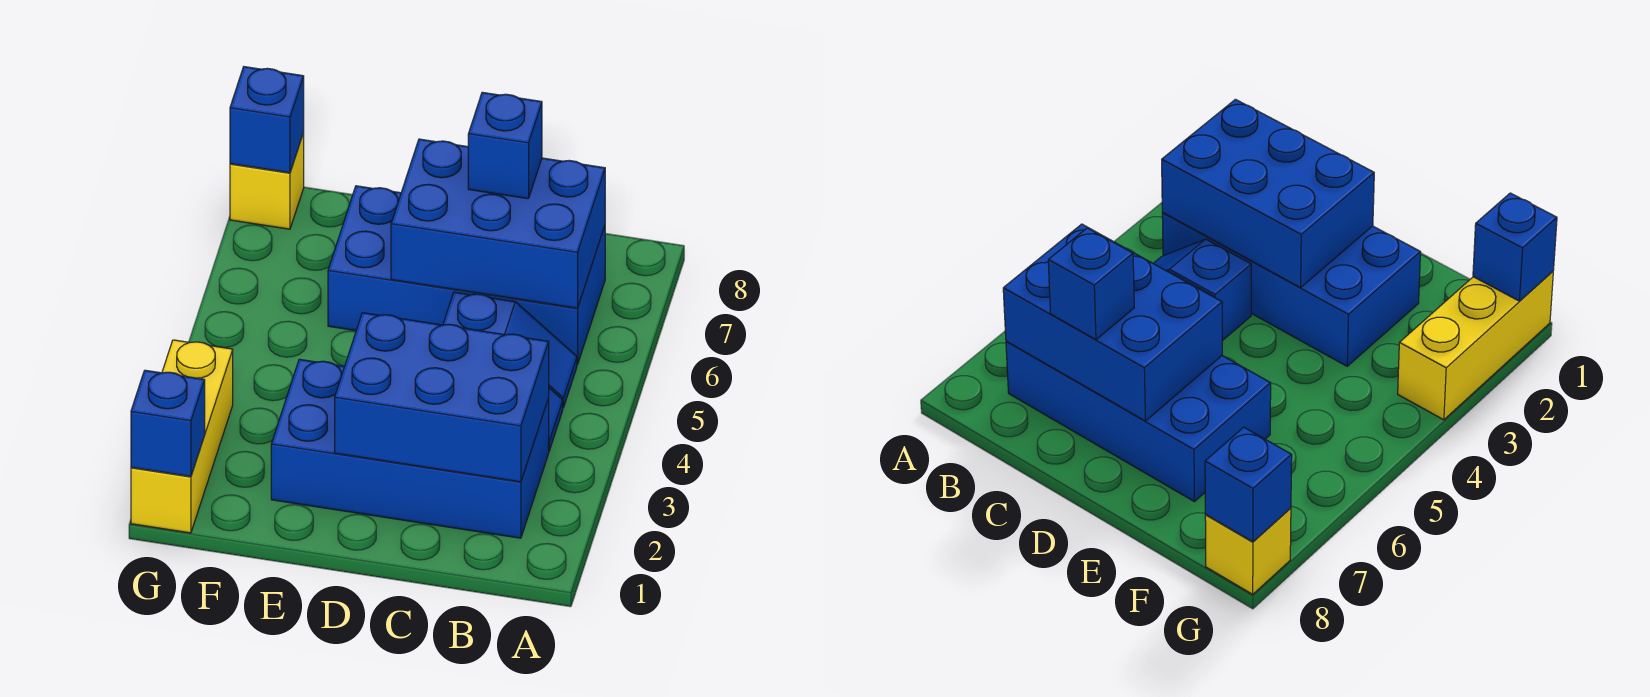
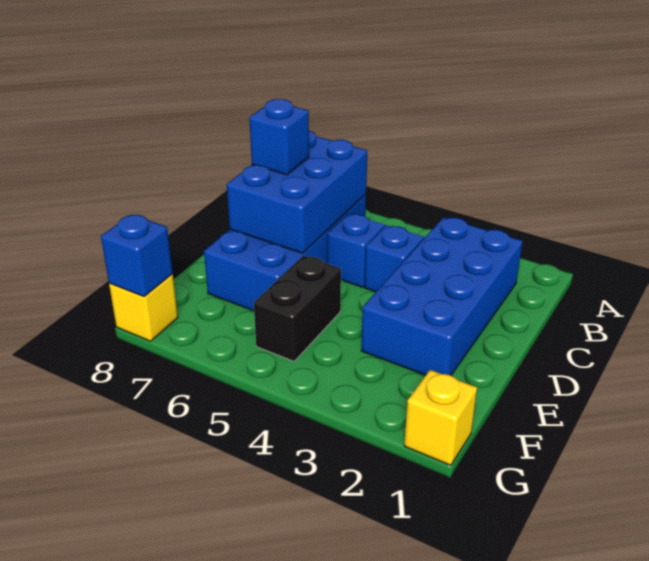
blue brick B2:D3 level 2 -> none
none -> black brick E5:F5 level 1
yellow brick G1:G3 level 1 -> yellow brick G1 level 1
blue brick G1 level 2 -> none

